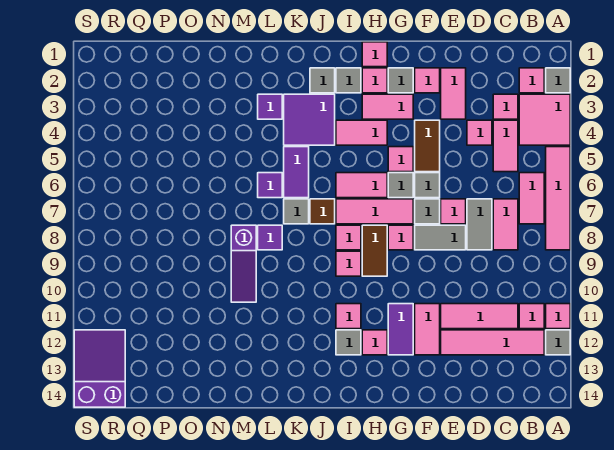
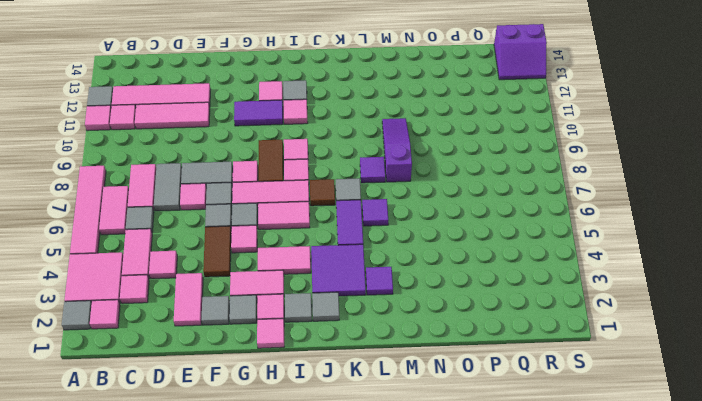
none -> grey tile C6 level 1
pink tile F2 level 1 -> grey tile F2 level 1
pink tile F11:F12 level 1 -> none
purple tile G11:G12 level 1 -> purple tile G11:H11 level 1
purple slope R12:S14 level 1 top 14 -> purple slope R13:S14 level 1 top 14

